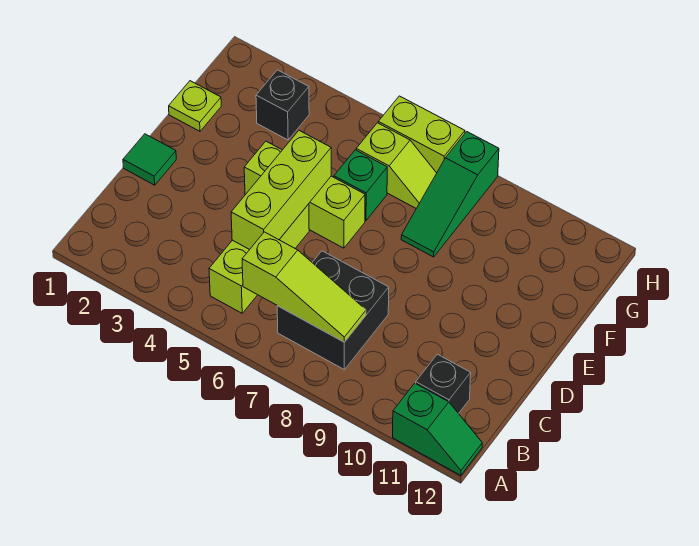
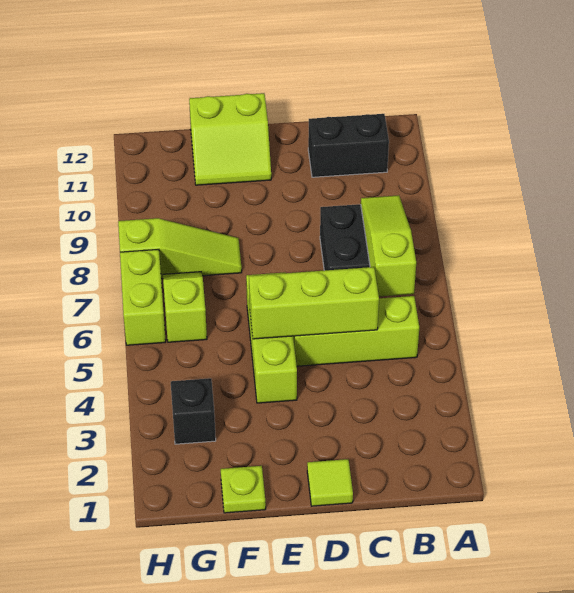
green slope A11:A12 level 1 top 11 -> none
black brick B11 level 1 -> black brick B11:C11 level 1
green tile D1 level 1 -> lime tile D1 level 1
none -> lime slope E11:F12 level 1 top 12
green brick F6 level 1 -> none
green slope F8:H8 level 1 top H -> lime slope F8:H8 level 1 top H

